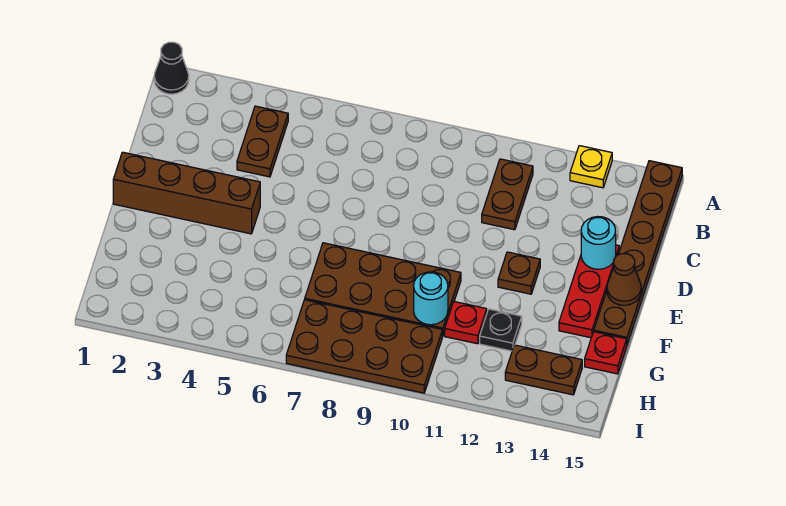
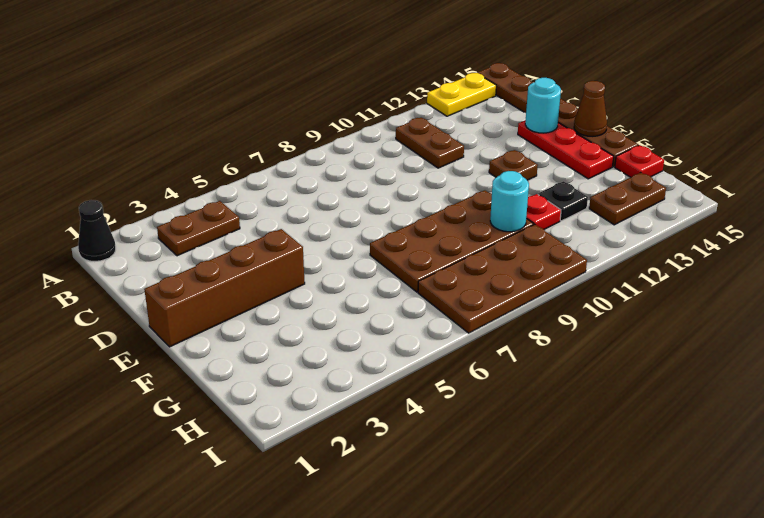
yellow plate A13 level 1 -> yellow plate A13:A14 level 1
brown plate B4:C4 level 1 -> brown plate B3:B4 level 1

